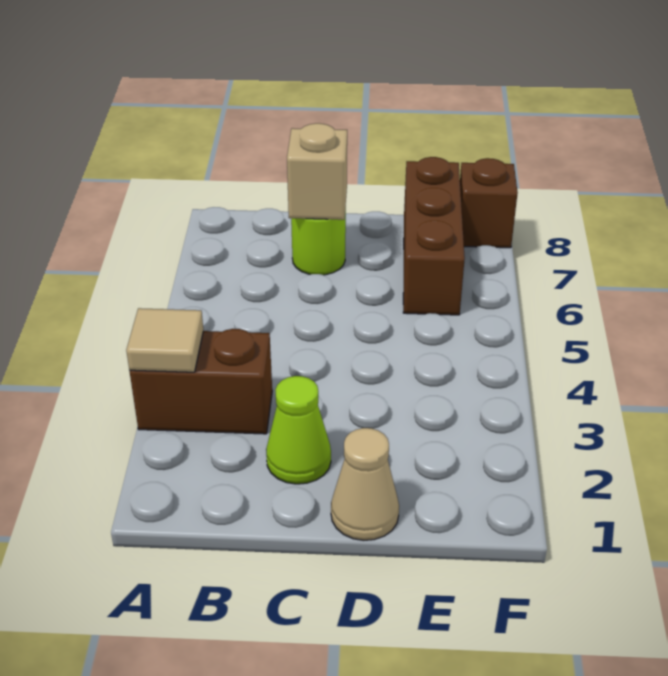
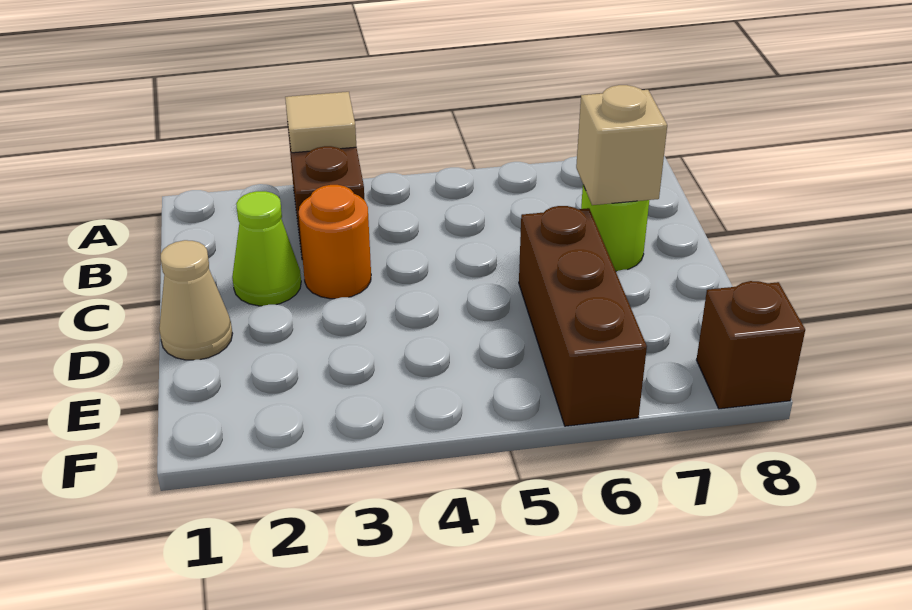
none -> orange round brick C3 level 1
brown brick E6:E8 level 1 -> brown brick D6:F6 level 1

